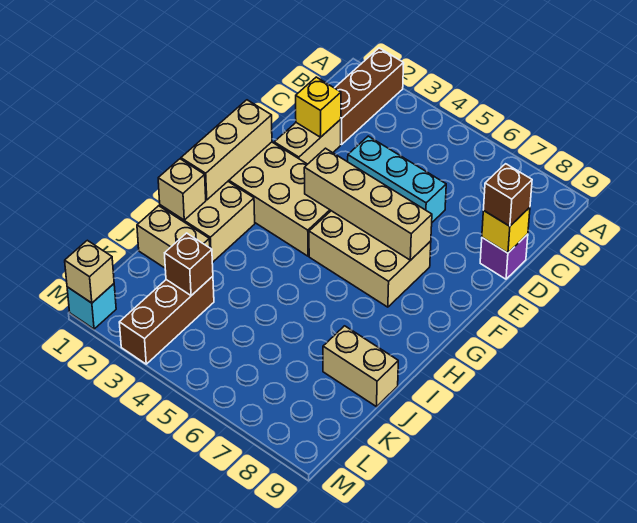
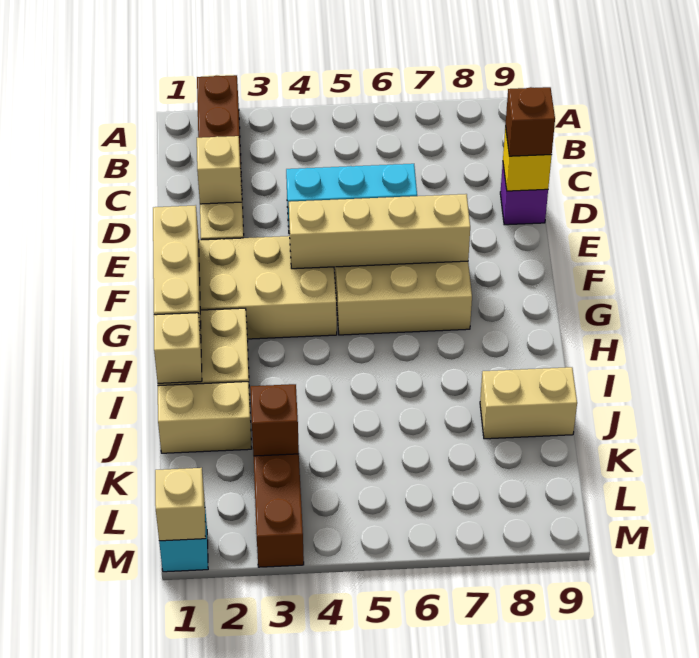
yellow brick D2 level 2 -> tan brick D2 level 2

